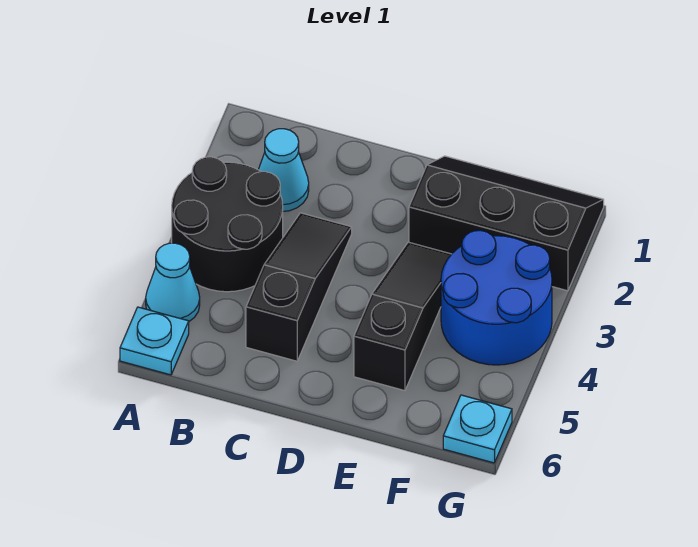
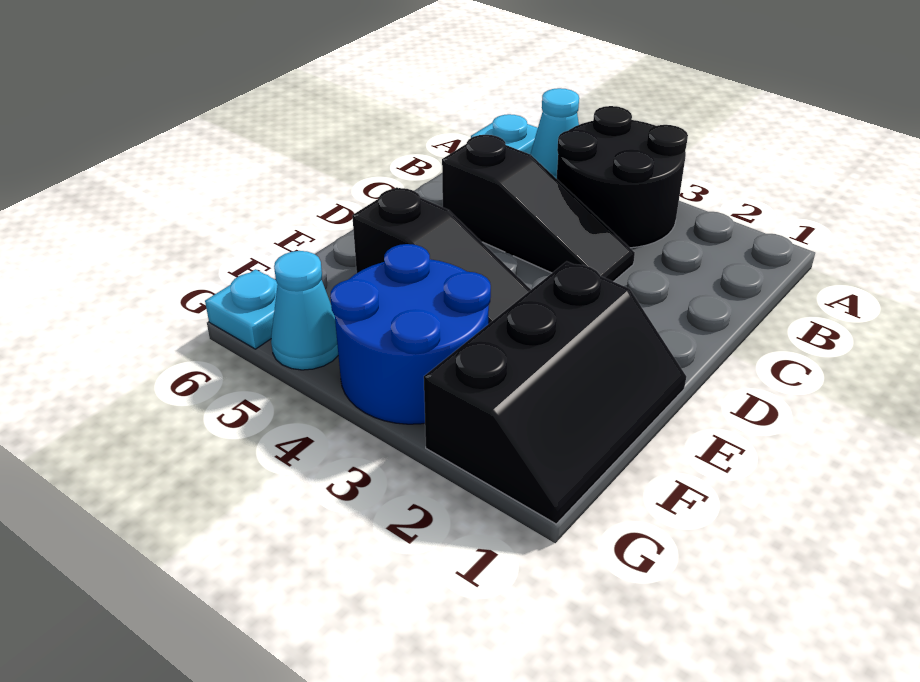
cyan cone B2 level 1 -> cyan cone G5 level 1

